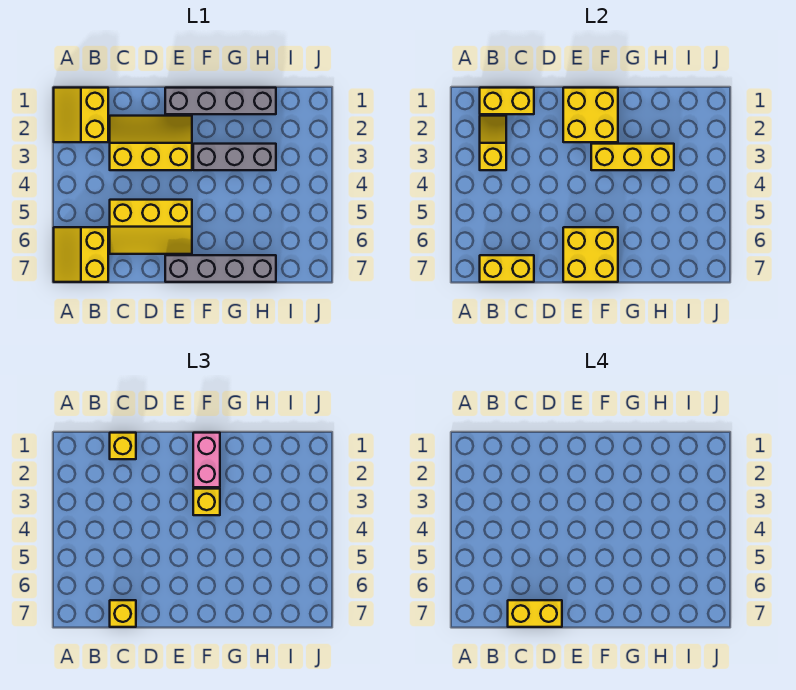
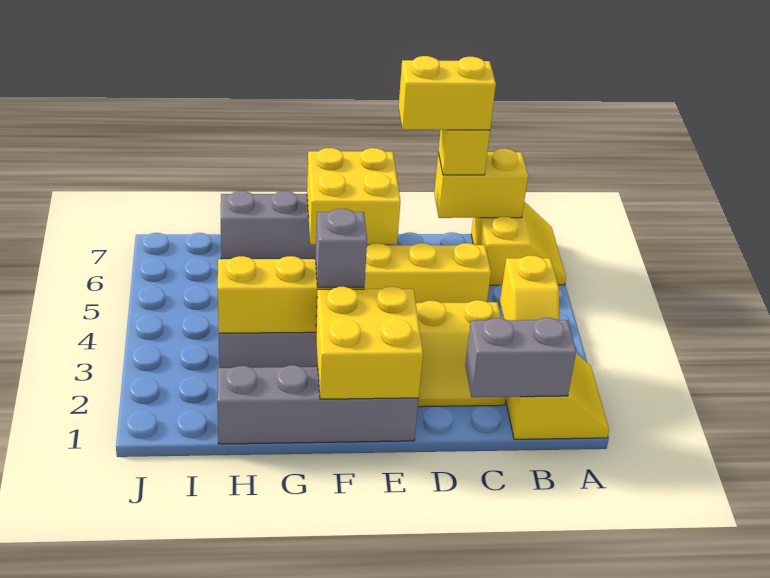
yellow brick B1:C1 level 2 -> grey brick B1:C1 level 2
yellow brick C1 level 3 -> none
pink brick F1:F2 level 3 -> none
yellow brick F3 level 3 -> grey brick F3 level 3

